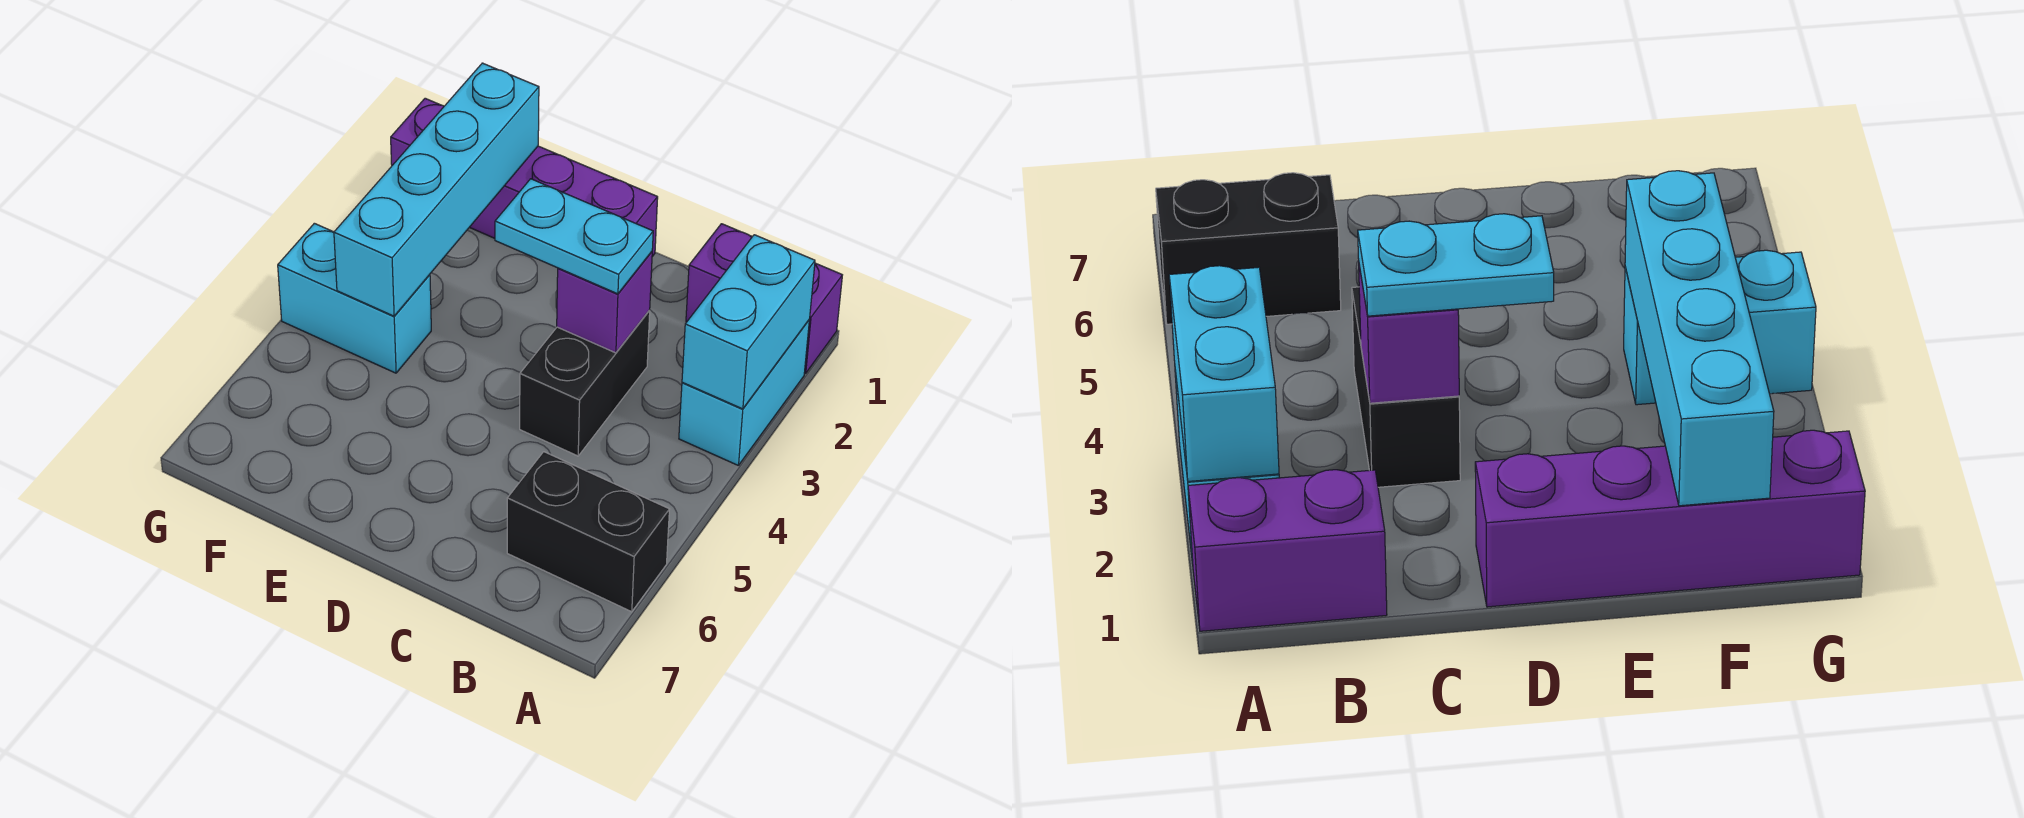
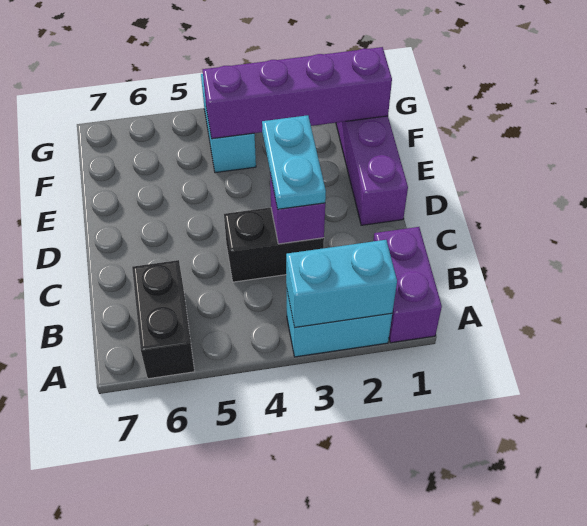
cyan brick F1:F4 level 2 -> purple brick F1:F4 level 2

